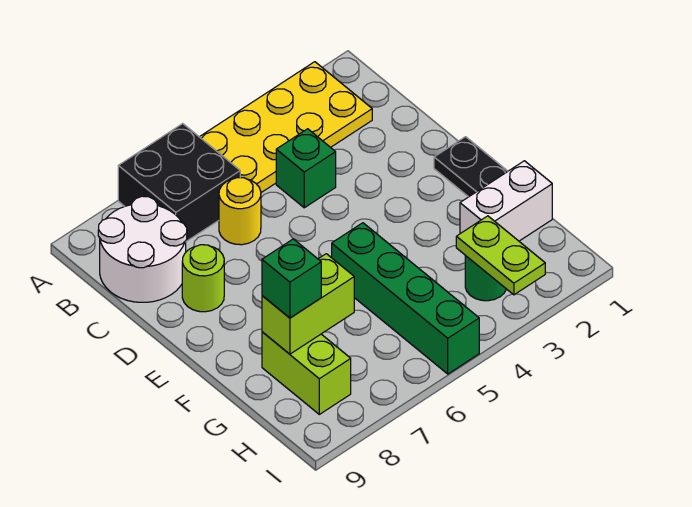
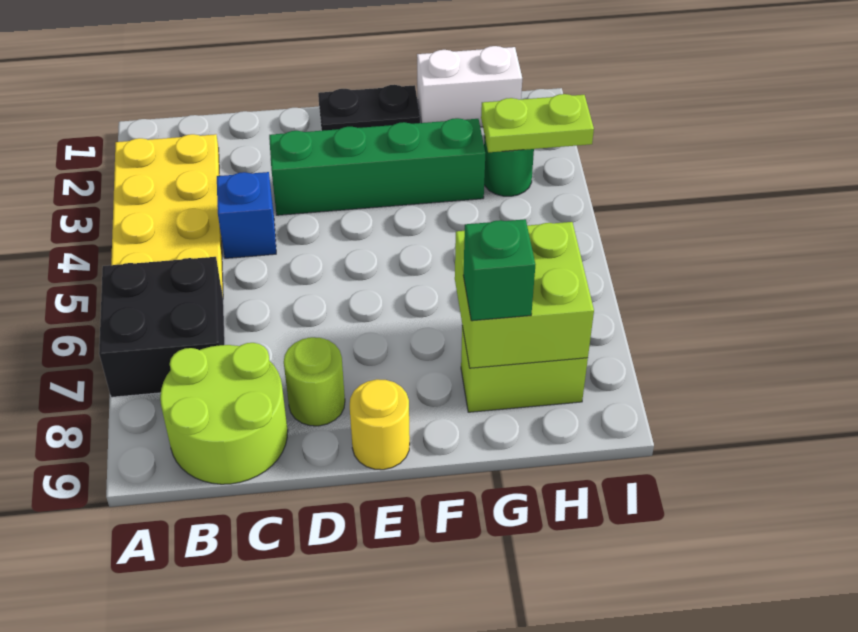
white round brick B8:C9 level 1 -> lime round brick B8:C9 level 1
green brick C4 level 1 -> blue brick C4 level 1
yellow round brick C6 level 1 -> yellow round brick E9 level 1
green brick F5:I5 level 1 -> green brick D3:G3 level 1
white brick G1:G2 level 1 -> white brick G1:H1 level 1
lime brick G7:G8 level 2 -> lime brick G7:H8 level 2

